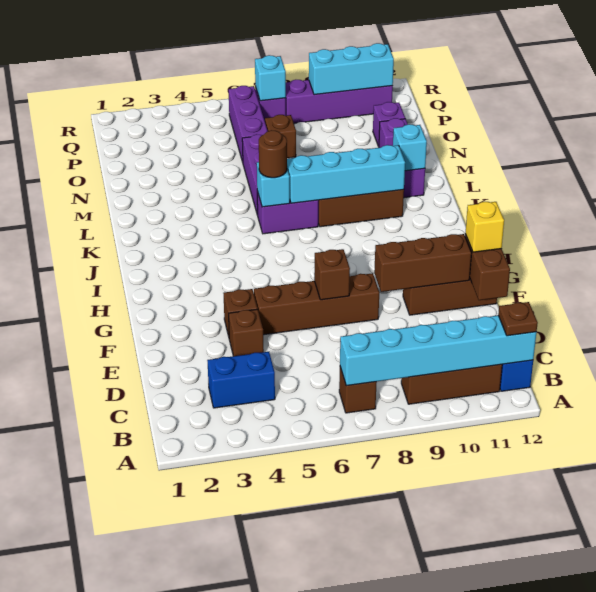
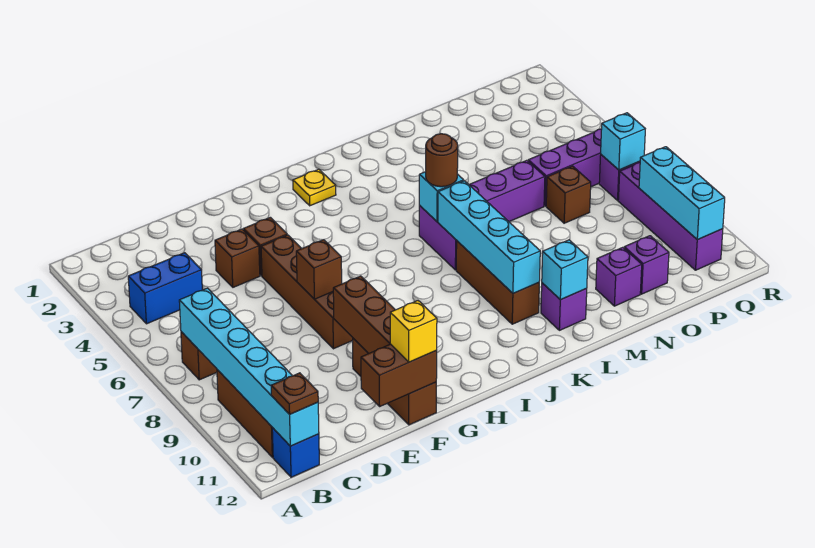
blue brick C3:C4 level 1 -> blue brick B4:C4 level 1
none -> yellow plate I2 level 1

